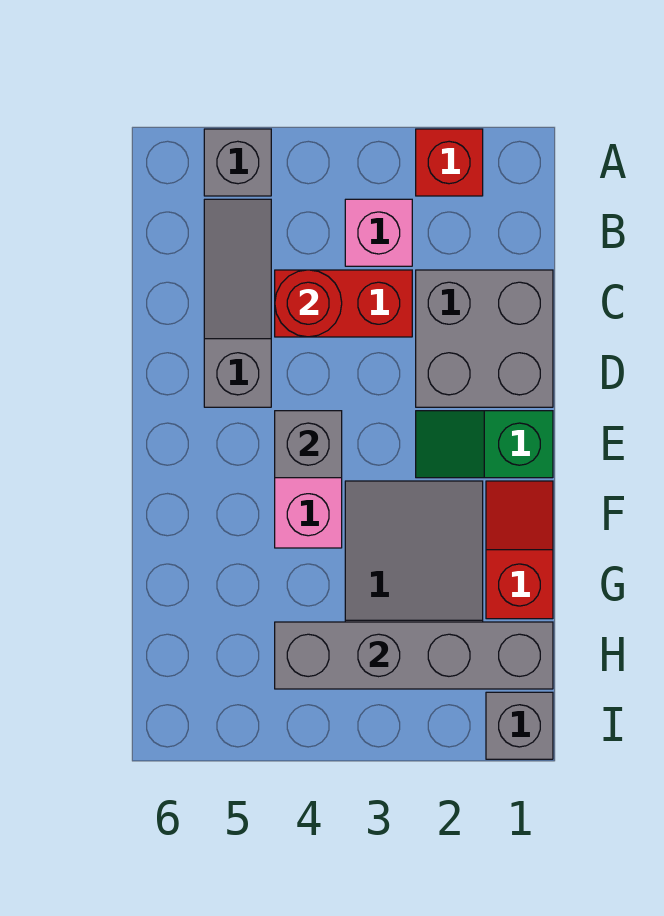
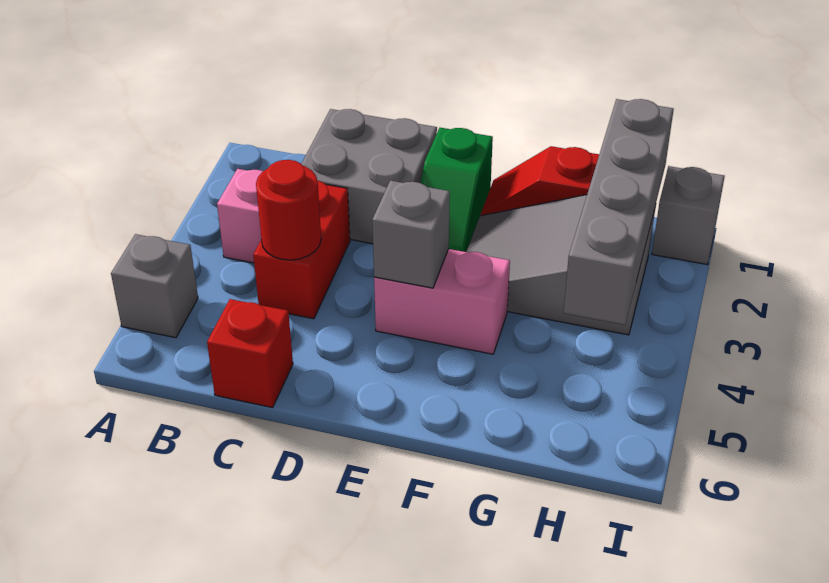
red brick A2 level 1 -> red brick C6 level 1
grey slope B5:D5 level 1 top D -> none

